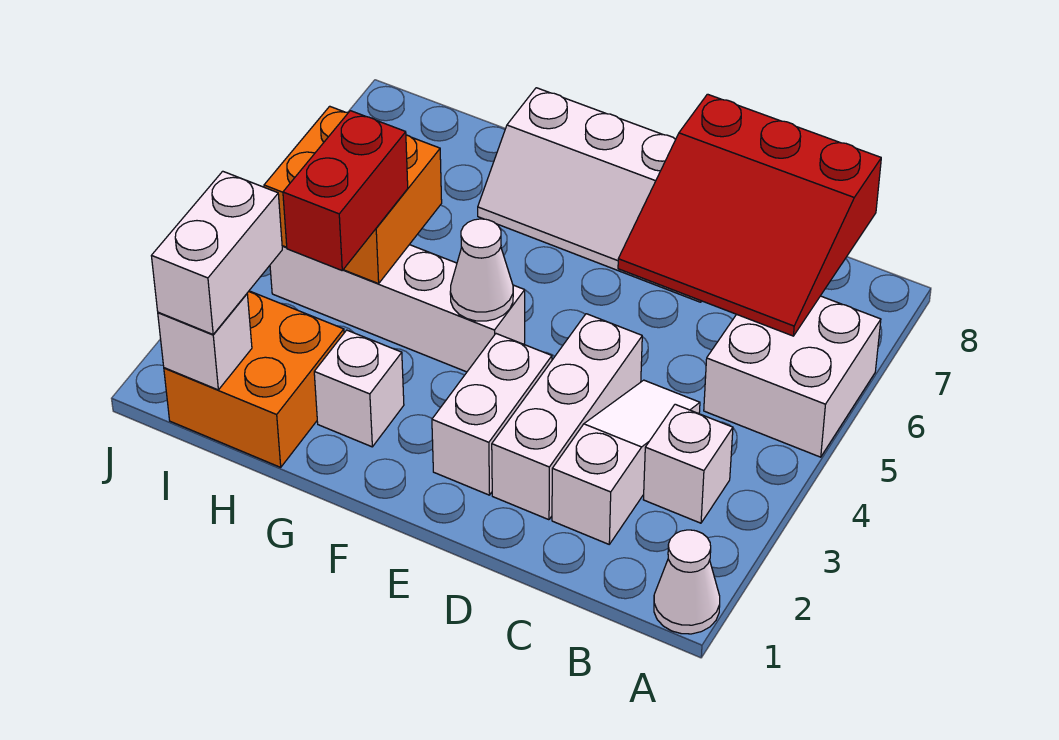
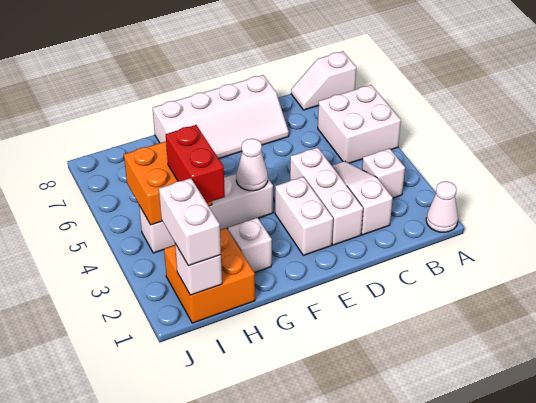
none -> white slope A8:B8 level 1 top A
red slope B6:D8 level 2 top 8 -> none

